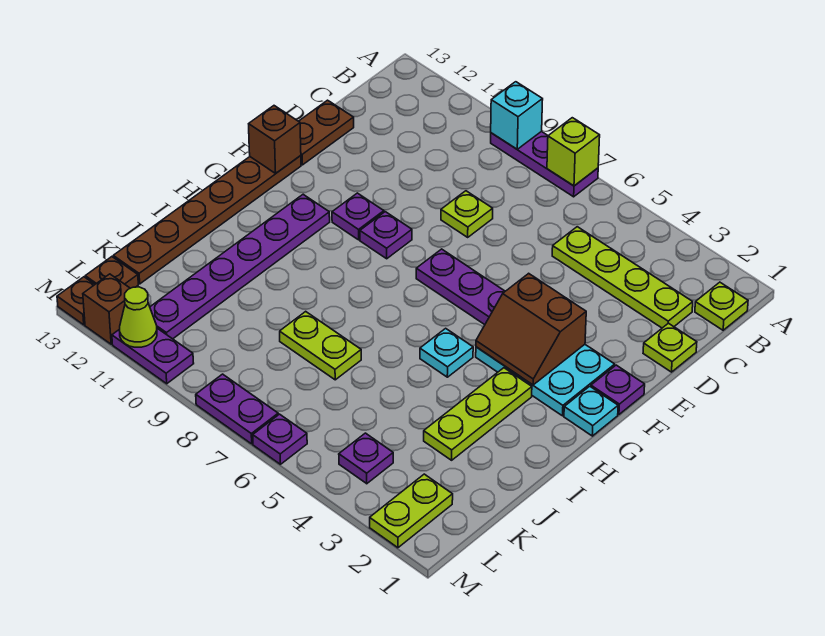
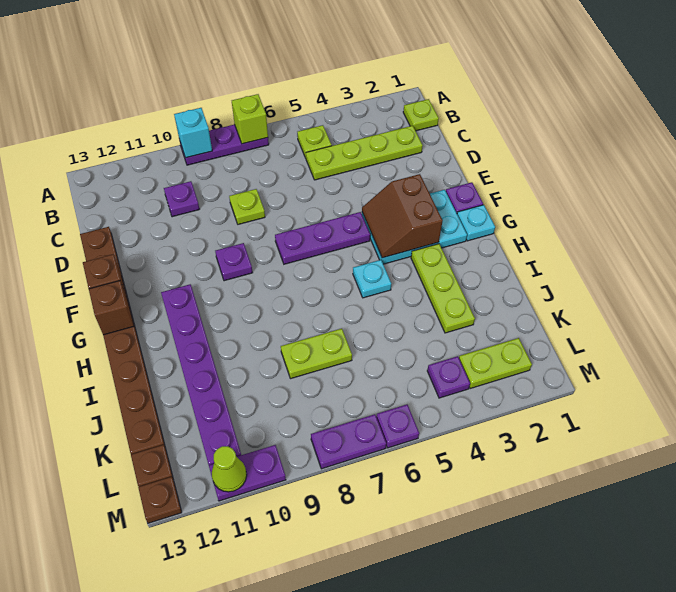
lime plate D1 level 1 -> lime plate B5 level 1
brown slope F3:G4 level 2 top F -> brown slope F3:G4 level 2 top 3
purple plate F10 level 1 -> purple plate C10 level 1
lime plate L2:M2 level 1 -> lime plate L2:L3 level 1
brown brick M12 level 1 -> brown brick G13 level 2

